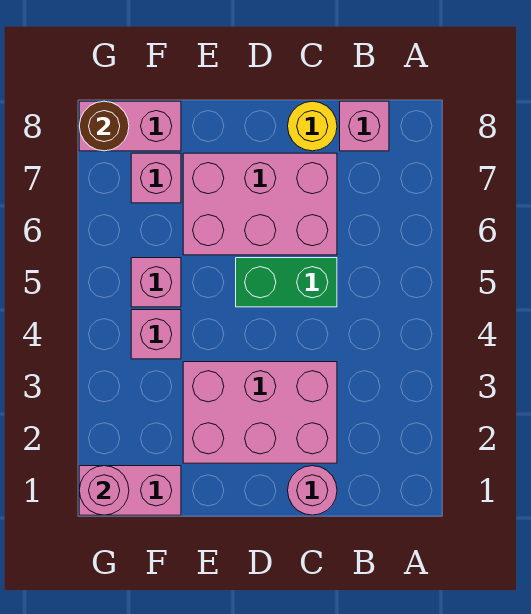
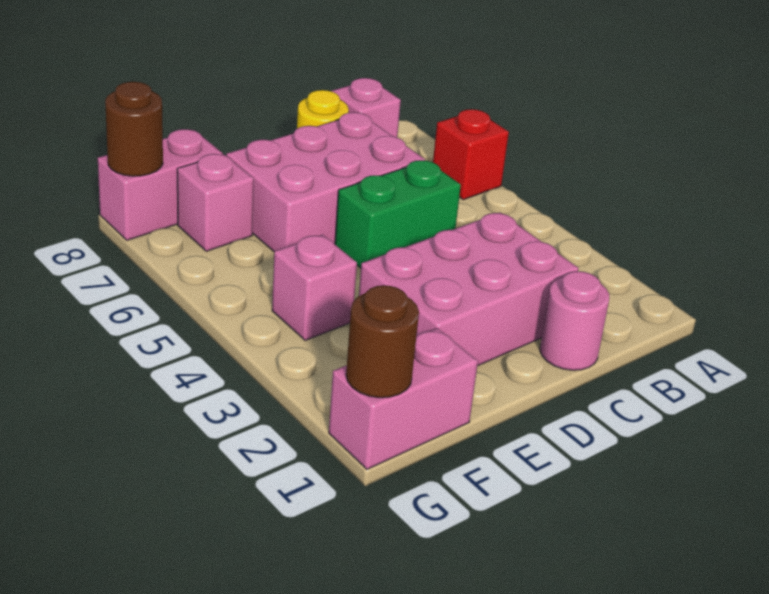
none -> red brick A6 level 1
pink brick F5 level 1 -> none
pink round brick G1 level 2 -> brown round brick G1 level 2

